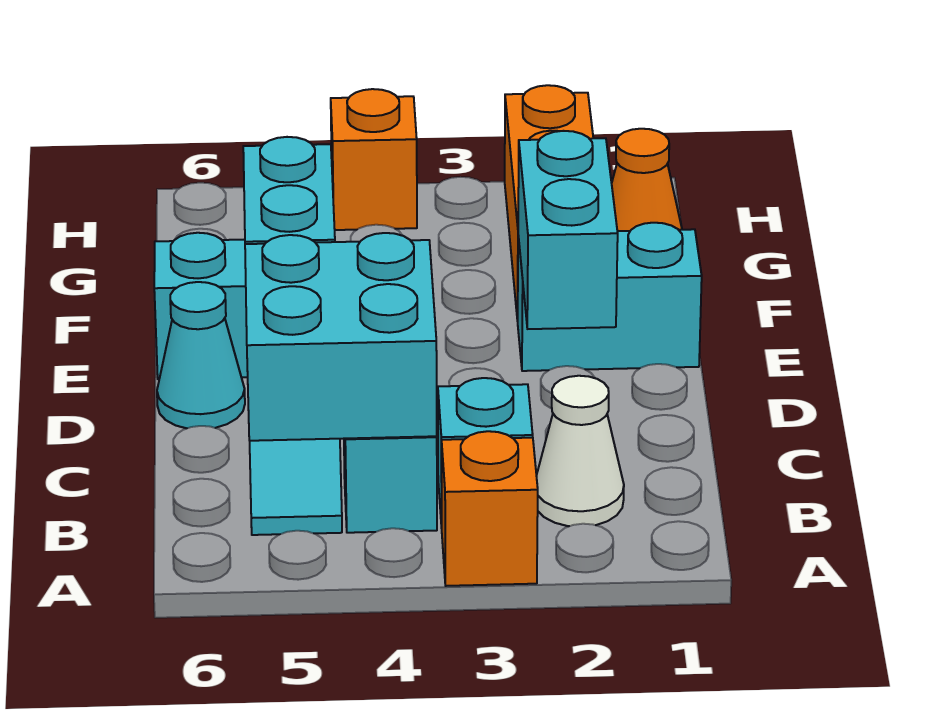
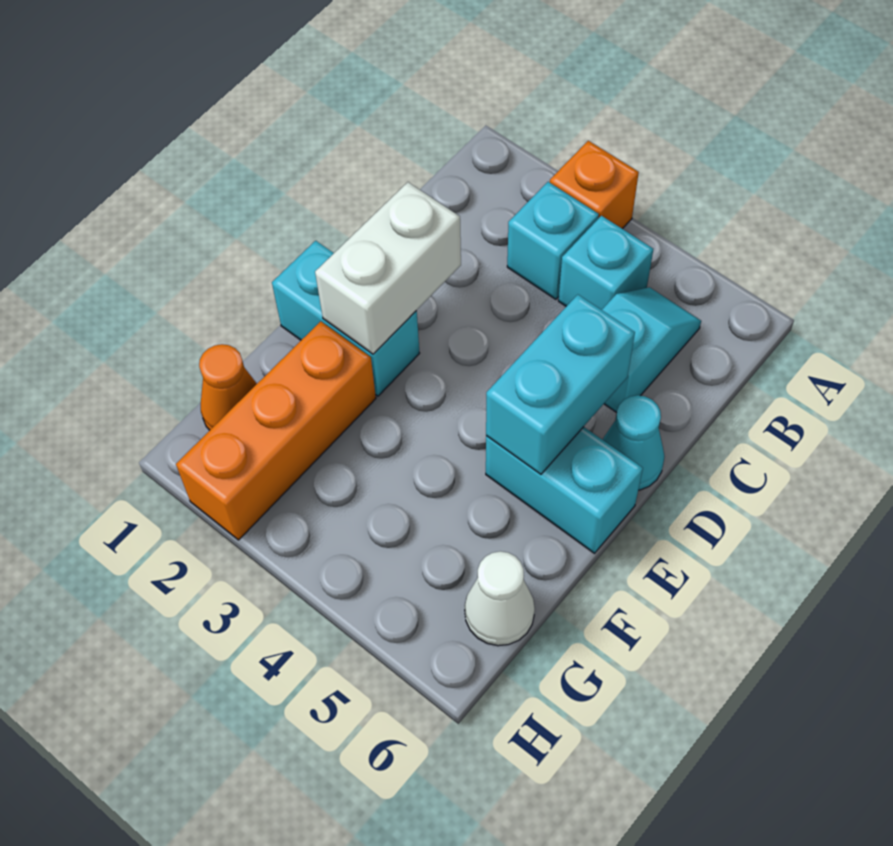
white cone B2 level 1 -> white cone G6 level 1
cyan brick B4:C5 level 2 -> none
cyan brick D2:E2 level 2 -> white brick D2:E2 level 2
orange brick H4 level 1 -> none

